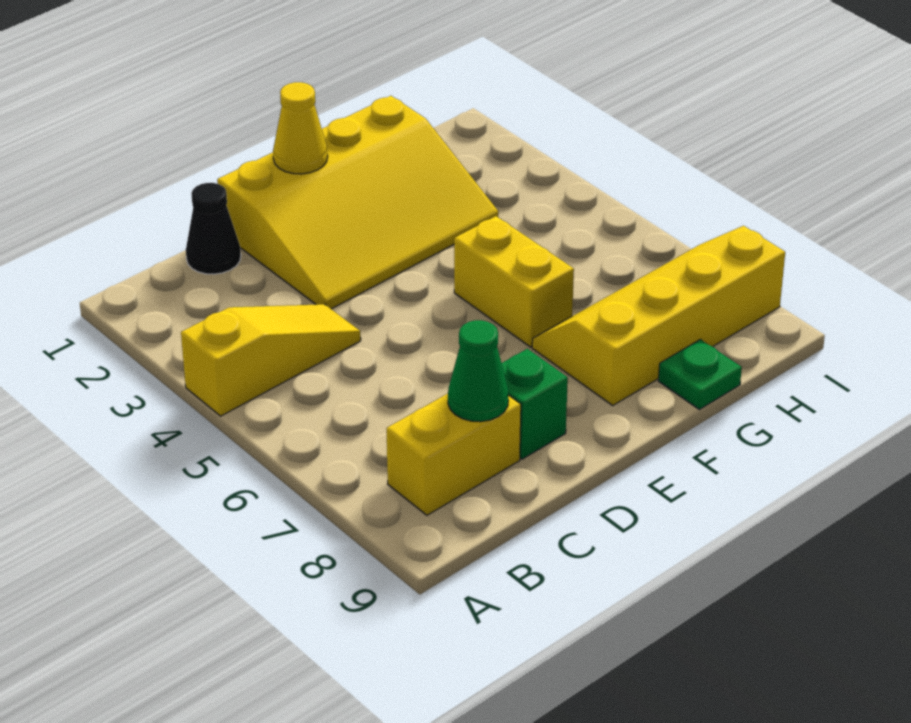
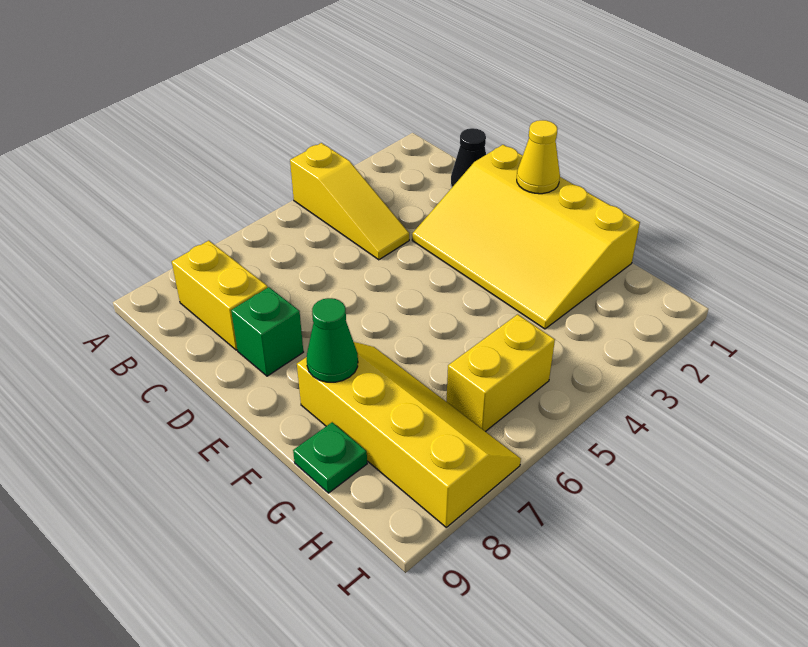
green cone C8 level 2 -> green cone F8 level 2
yellow brick F5:F6 level 1 -> yellow brick H5:H6 level 1

